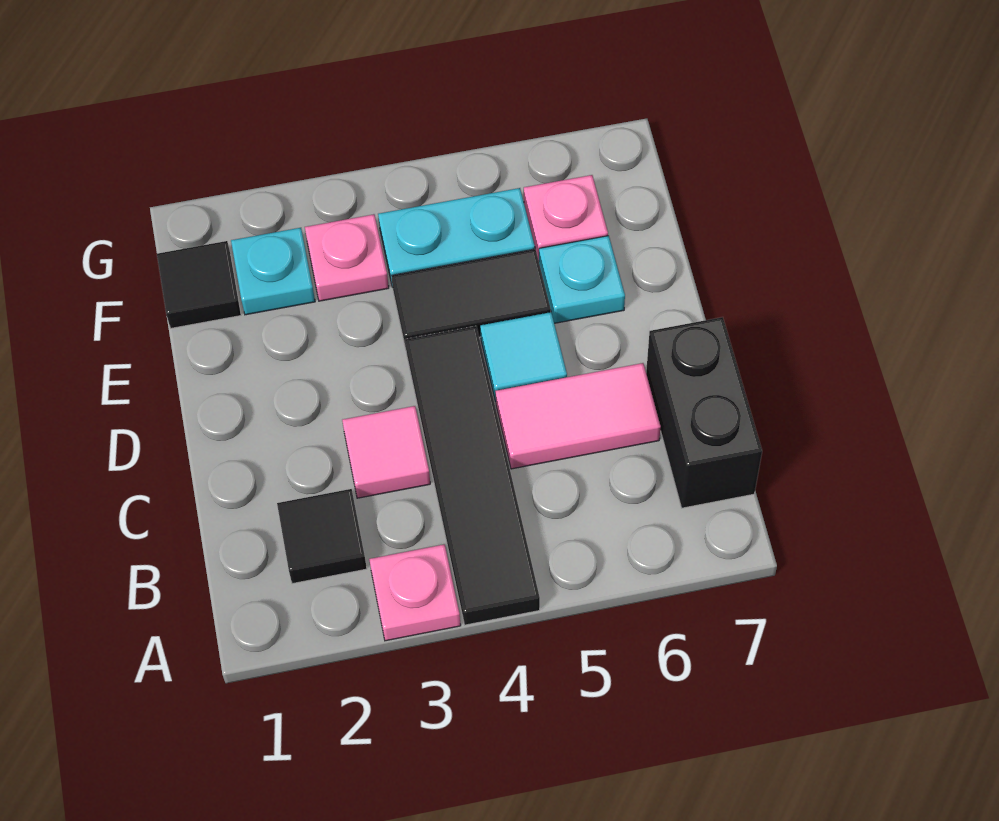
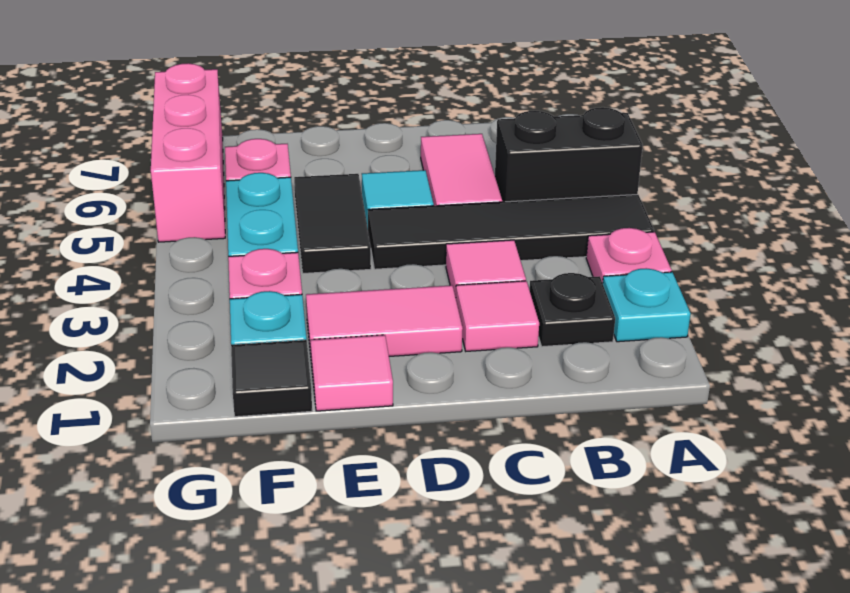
black tile B2 level 1 -> black plate B2 level 1
black brick B7:C7 level 1 -> black brick A5:B5 level 1
none -> pink tile C2 level 1
none -> pink tile D2:E2 level 1
none -> pink tile E1 level 1
cyan plate E6 level 1 -> cyan plate A2 level 1
none -> pink brick G5:G7 level 1

